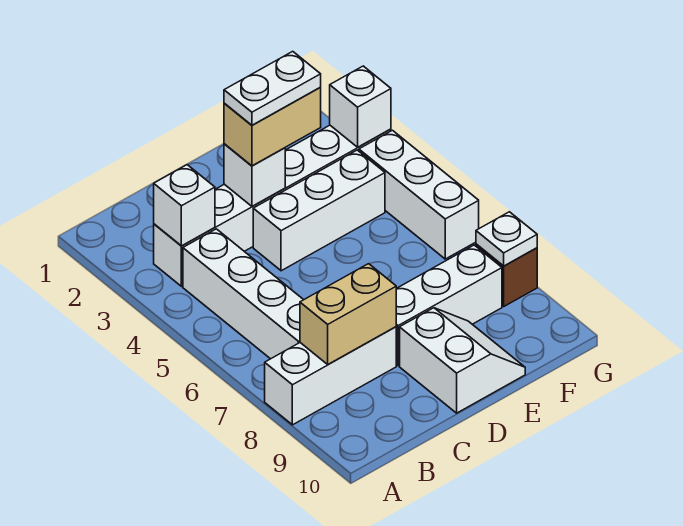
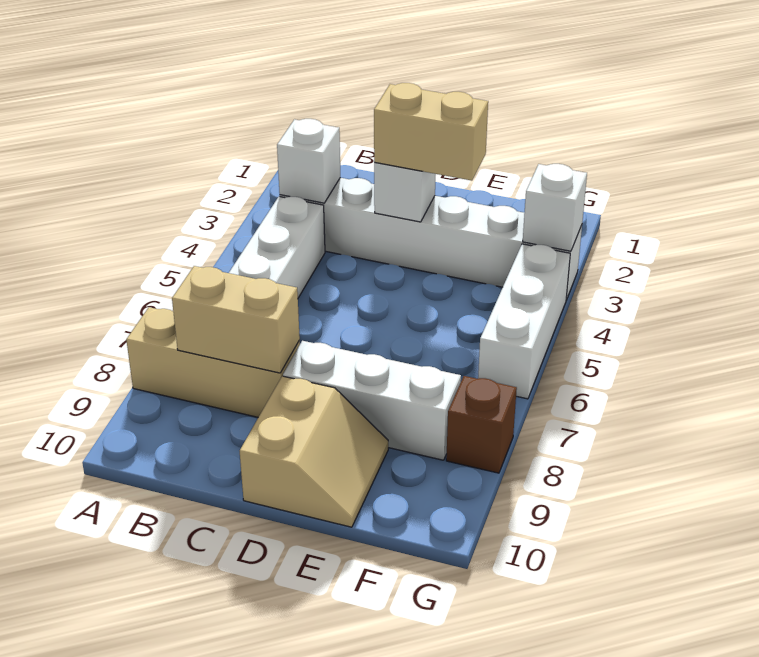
white brick A8:C8 level 1 -> tan brick A8:C8 level 1
white plate D3:E3 level 4 -> none
white brick D4:F4 level 1 -> none
white slope D9:E10 level 1 top D -> tan slope D9:E10 level 1 top D
white plate G8 level 2 -> none

